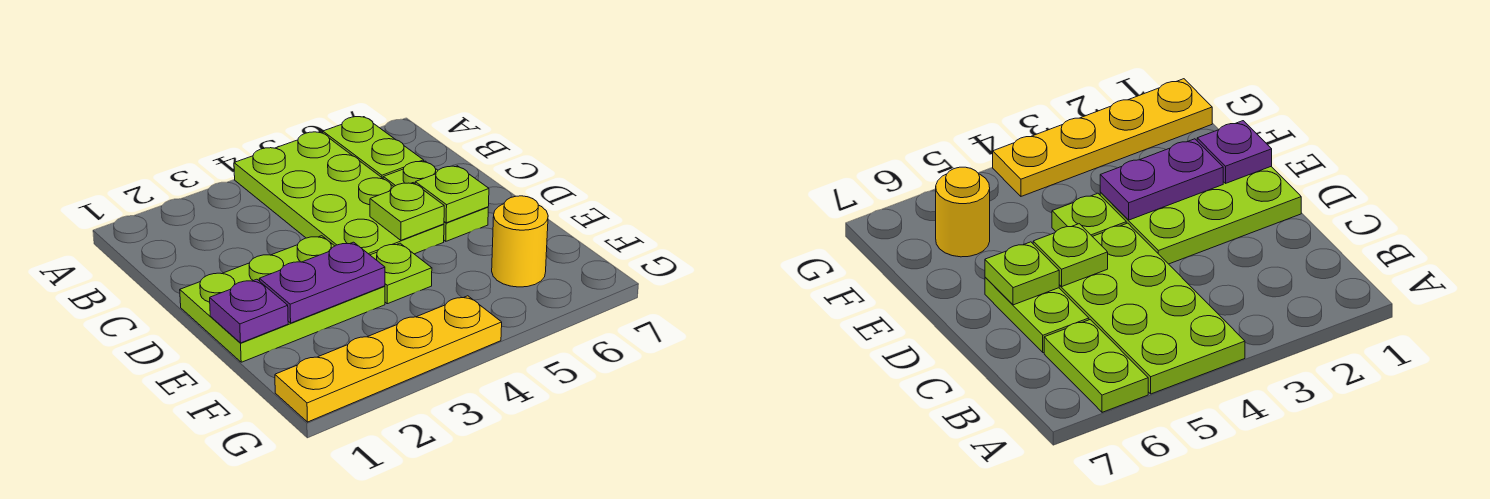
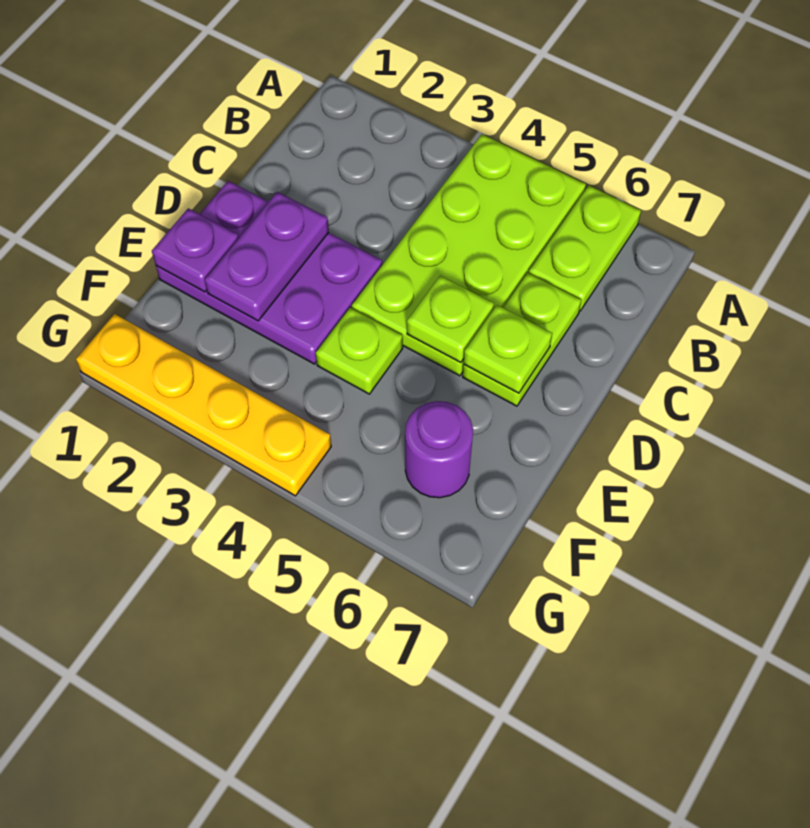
lime plate D1:E3 level 1 -> purple plate D1:E3 level 1
purple plate E2:E3 level 2 -> purple plate D2:E2 level 2
yellow round brick F6 level 1 -> purple round brick F6 level 1

